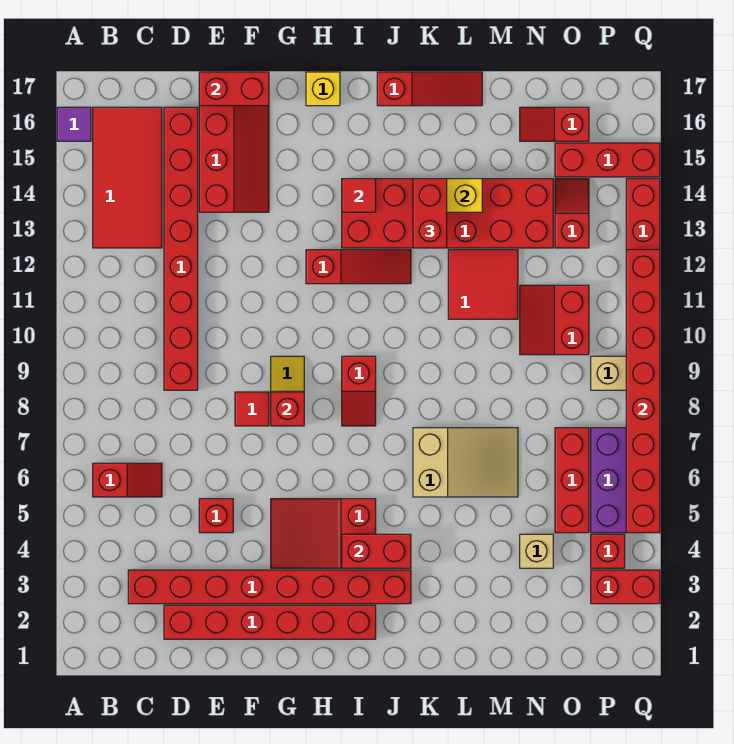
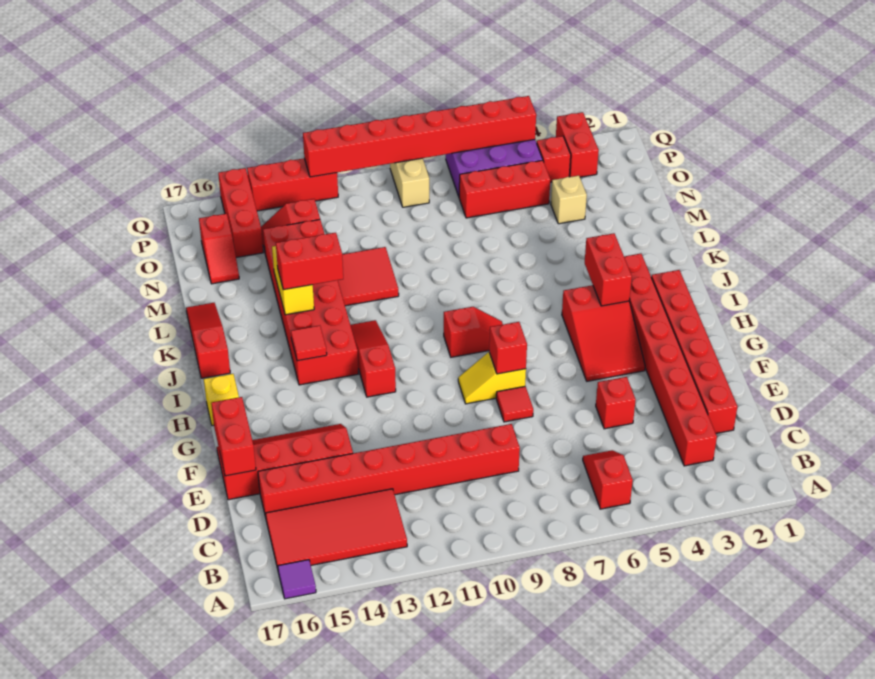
tan slope K6:M7 level 1 top K -> none
red slope N10:O11 level 1 top O -> none

